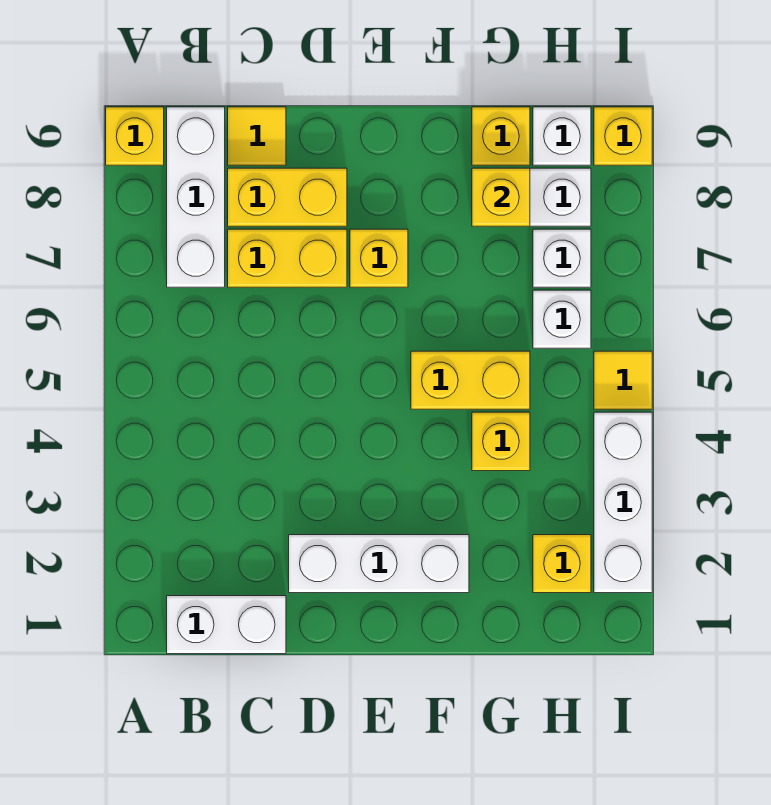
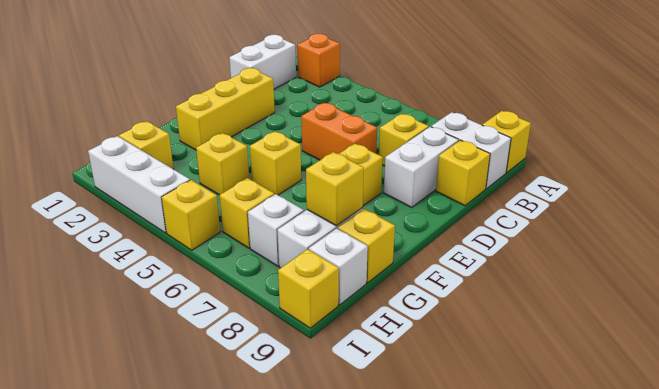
none -> orange brick A2 level 1
white brick B7:B9 level 1 -> white brick B8:B9 level 1
yellow brick C7:D7 level 1 -> yellow brick C7 level 1
yellow brick C8:D8 level 1 -> white brick C8:D8 level 1
yellow tile C9 level 1 -> yellow brick C9 level 1
white brick D2:F2 level 1 -> yellow brick D2:F2 level 1
none -> orange brick D5:D6 level 1
yellow brick F5:G5 level 1 -> yellow brick F5 level 1
white brick H6 level 1 -> yellow brick H6 level 1
yellow tile I5 level 1 -> yellow brick I5 level 1

